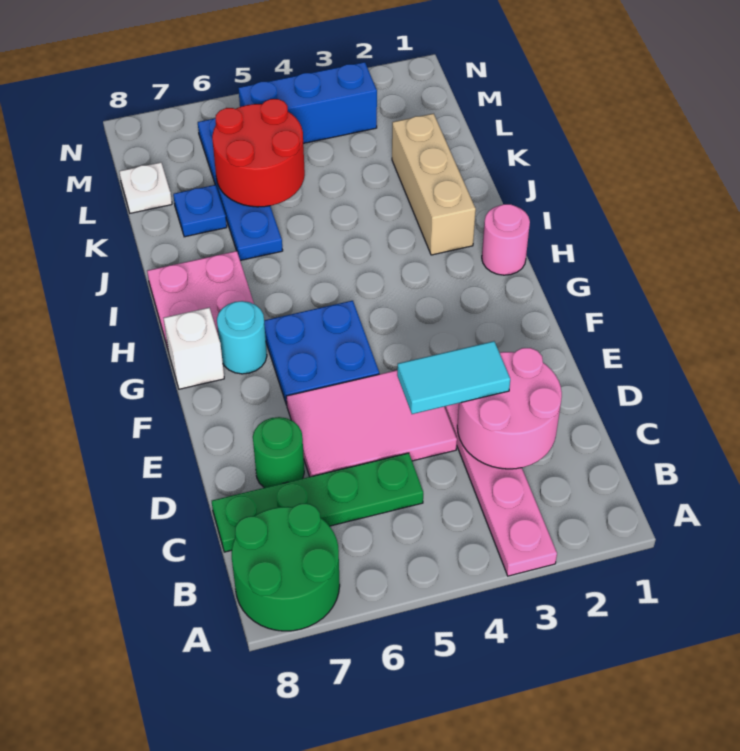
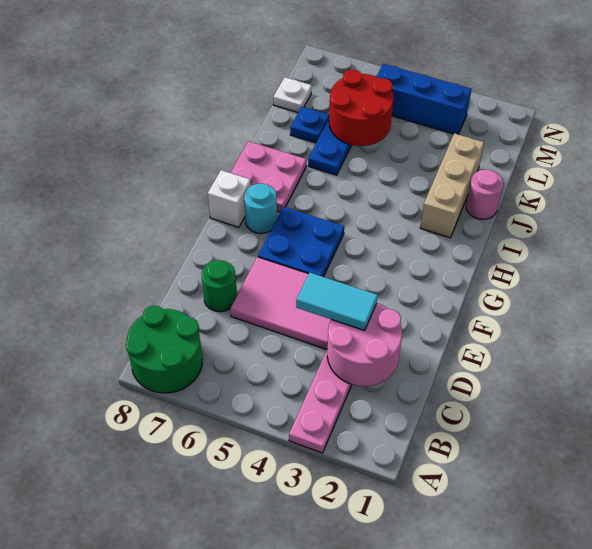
green plate C5:C8 level 1 -> none
pink round brick H1 level 1 -> pink round brick J1 level 1

